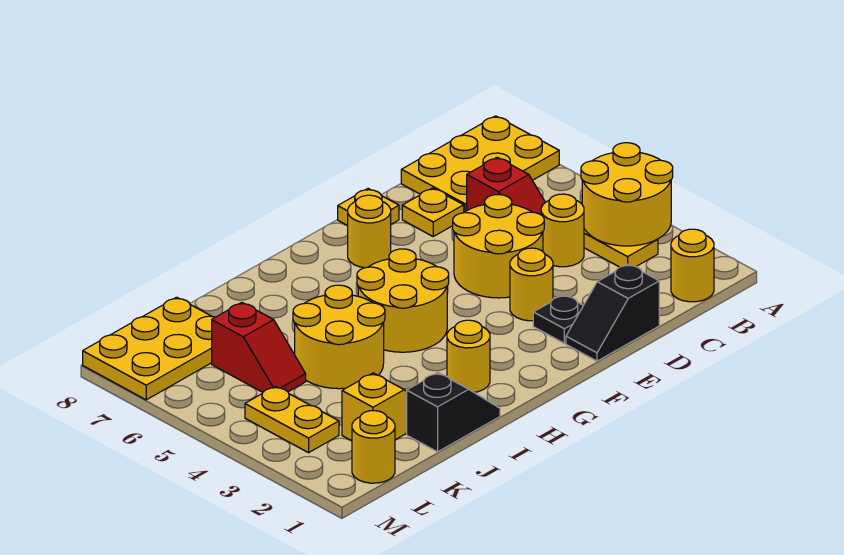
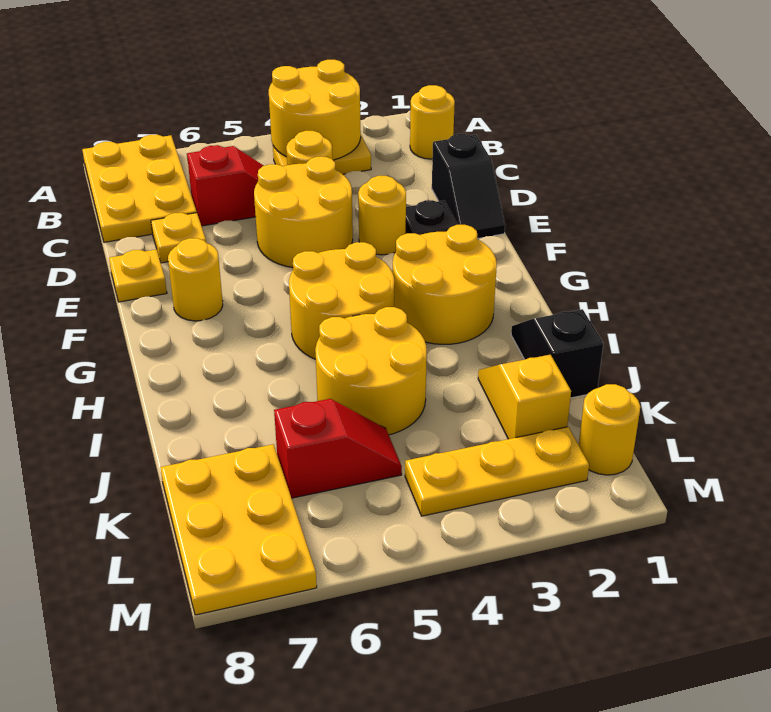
yellow round brick H2 level 1 -> yellow round brick G2:H3 level 1
yellow plate L3:L4 level 1 -> yellow plate L2:L4 level 1

